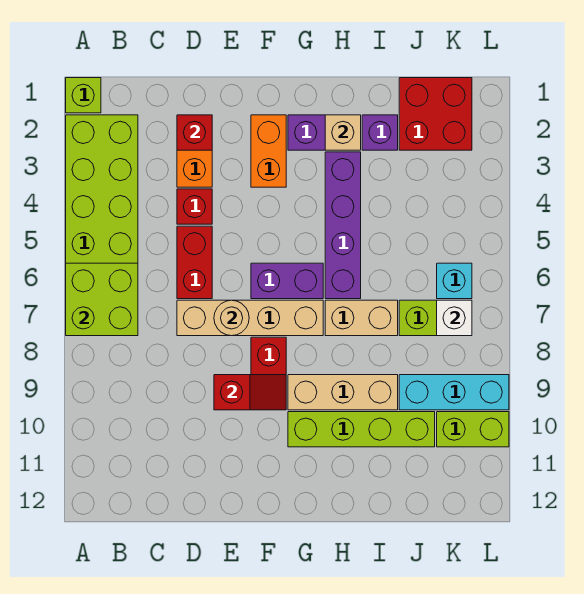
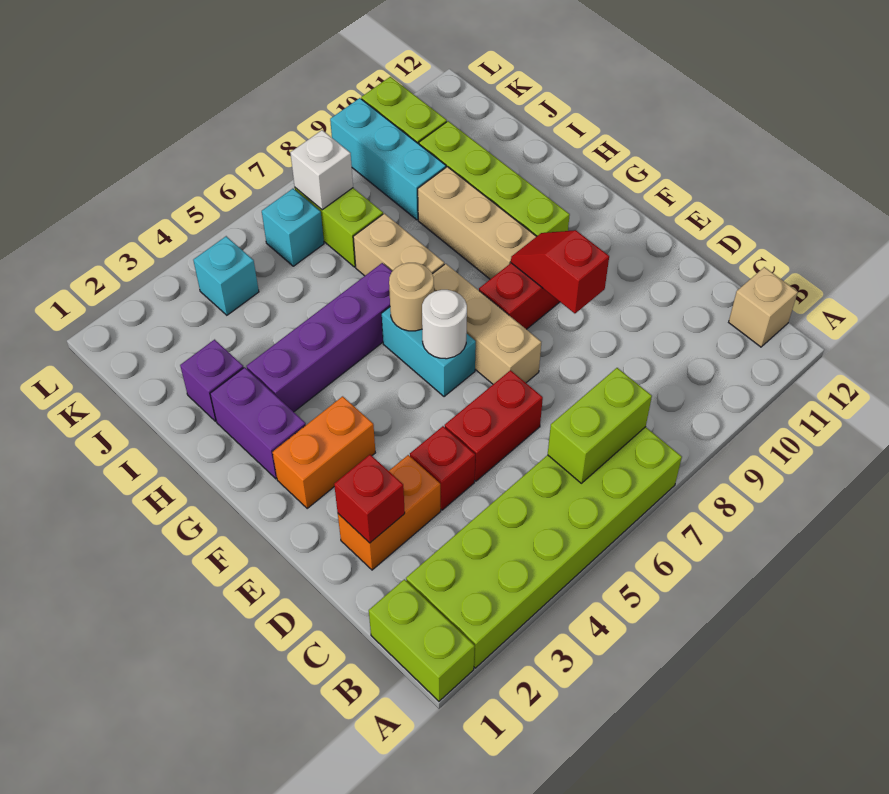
lime brick A1 level 1 -> lime brick A1:B1 level 1
lime brick A6:B7 level 2 -> lime brick B6:B7 level 2
tan brick D7:G7 level 1 -> tan brick E7:G7 level 1
tan round brick E7 level 2 -> tan round brick G6 level 2
purple brick F6:G6 level 1 -> cyan brick F6:G6 level 1
none -> white round brick F6 level 2
tan brick H2 level 2 -> tan brick B12 level 1
red brick J1:K2 level 1 -> none
none -> cyan brick K4 level 1

